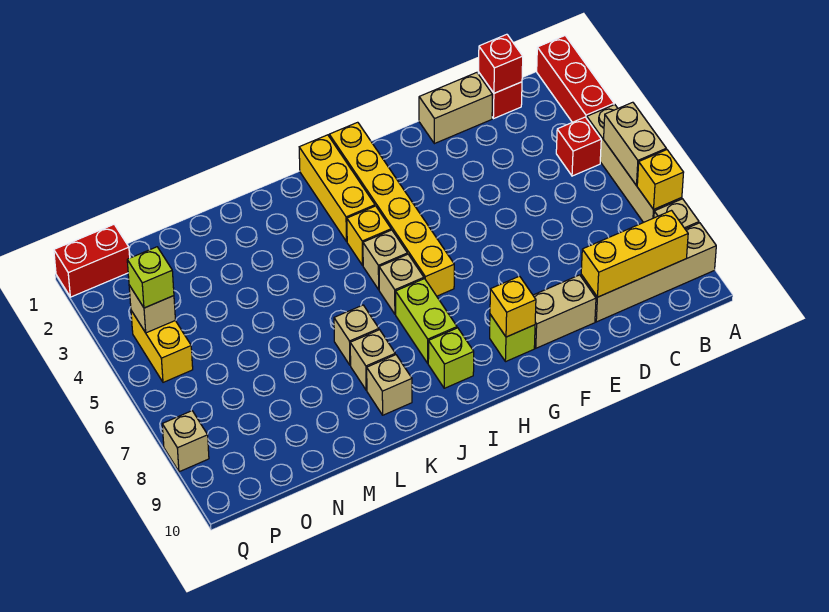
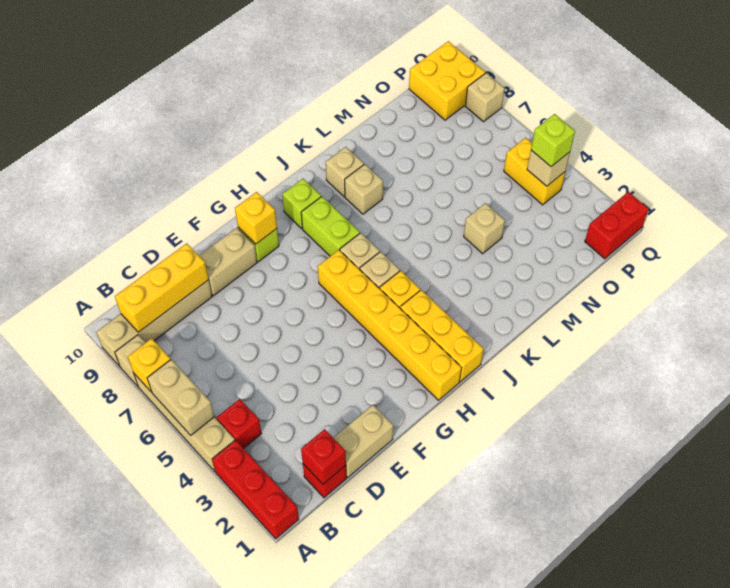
tan brick K7 level 1 -> tan brick M4 level 1
none -> yellow brick P9:Q10 level 1

